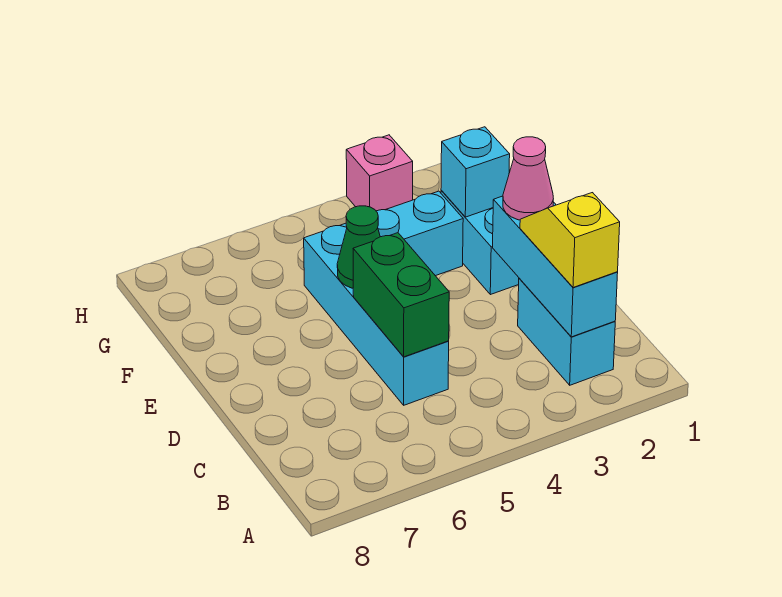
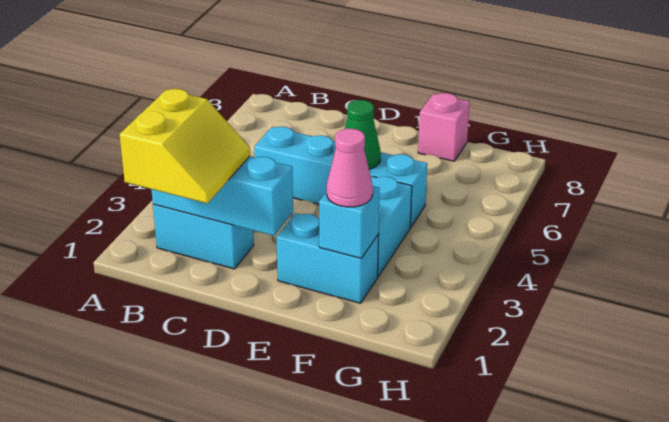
yellow slope B2:C2 level 3 top B -> yellow slope B1:C2 level 3 top B
green brick C5:D5 level 2 -> none
pink cone D2 level 3 -> pink cone F2 level 3
pink brick H3 level 1 -> pink brick F8 level 1

